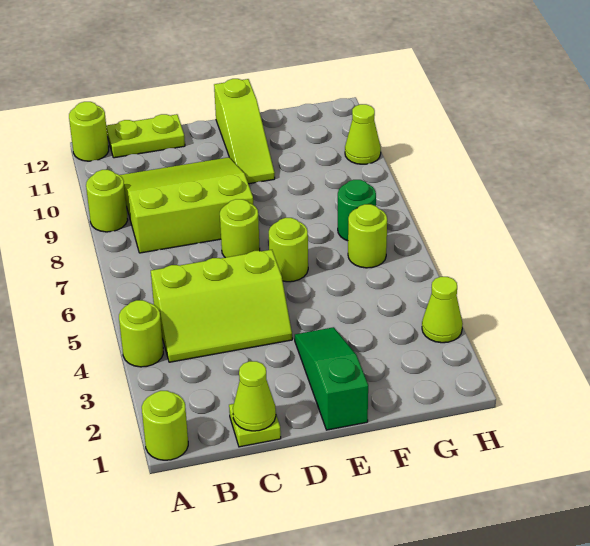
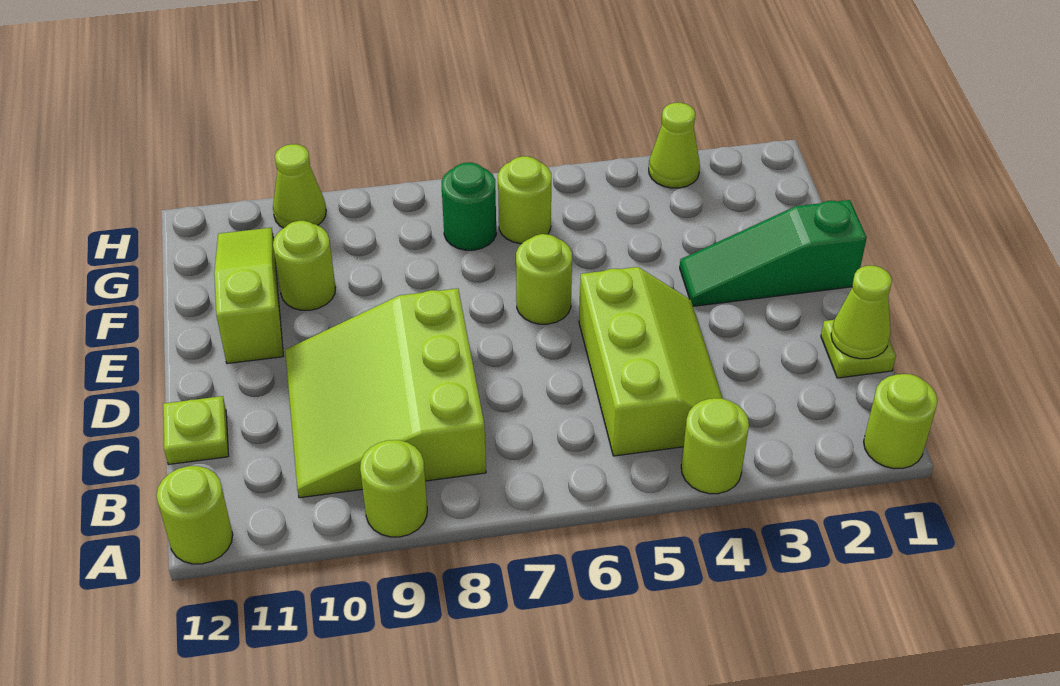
lime plate B12:C12 level 1 -> lime plate C12 level 1
lime round brick D7 level 1 -> lime round brick F10 level 1
lime slope E10:E12 level 1 top 12 -> lime slope E11:G11 level 1 top E

